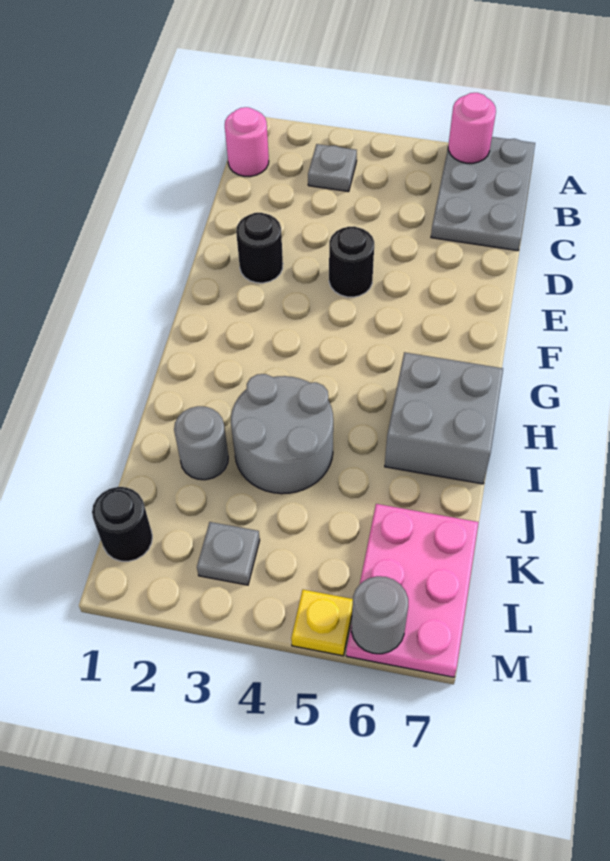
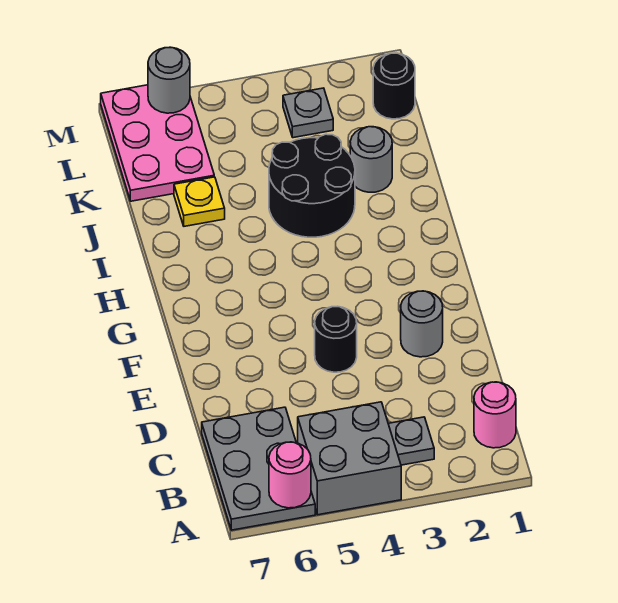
black round brick E2 level 1 -> grey round brick E2 level 1
grey brick H6:I7 level 1 -> grey brick A4:B5 level 1
grey round brick I3:J4 level 1 -> black round brick I3:J4 level 1
yellow plate M5 level 1 -> yellow plate J6 level 1

